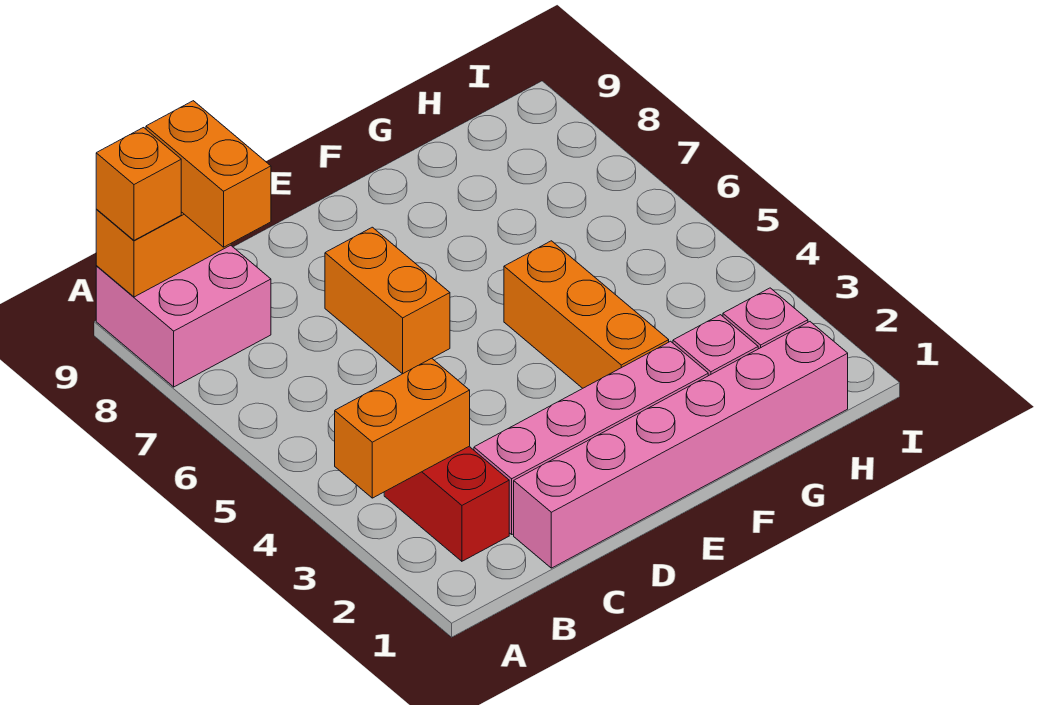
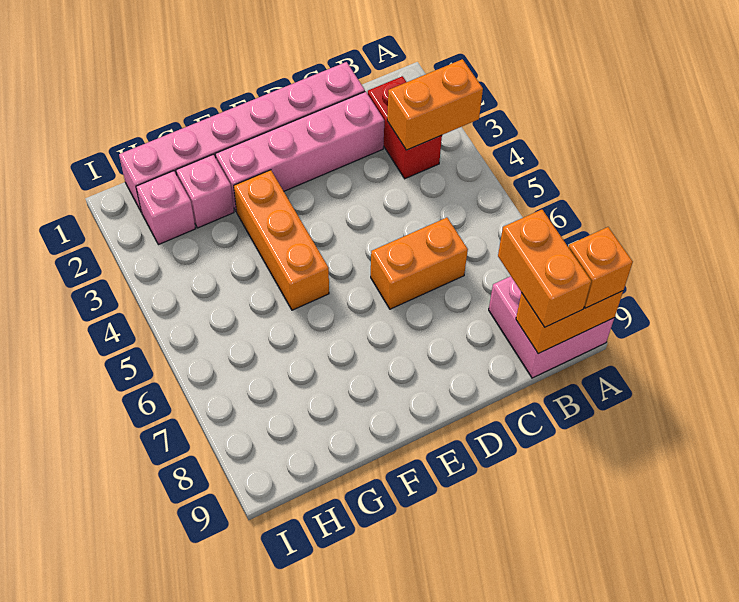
orange brick D6:D7 level 1 -> orange brick C6:D6 level 1

